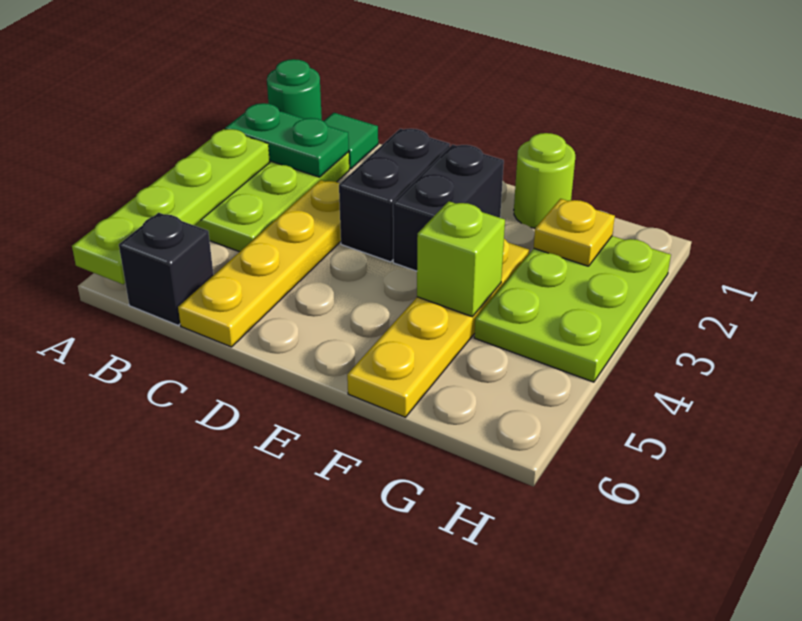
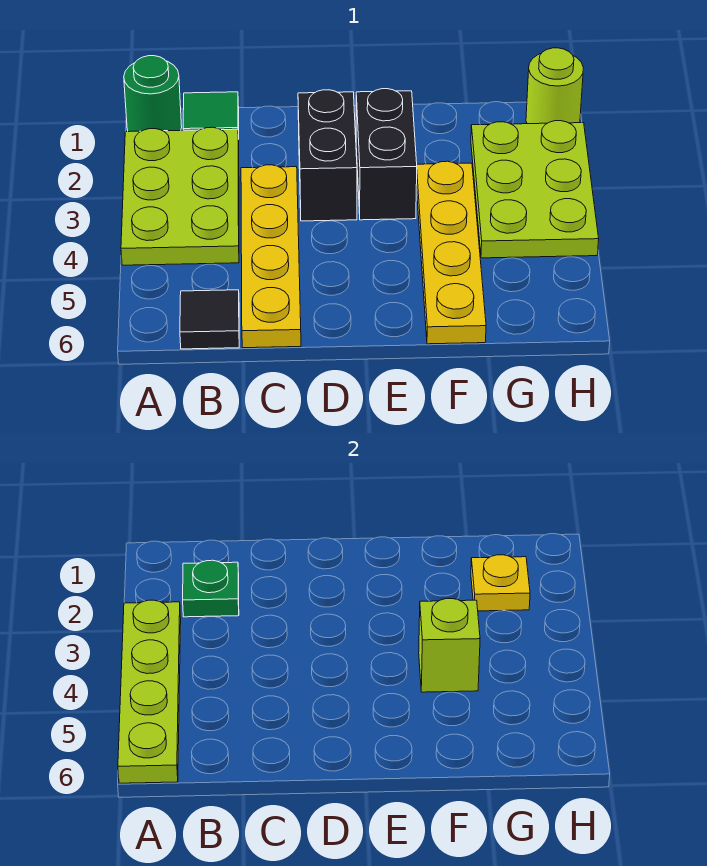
green plate A2:B2 level 2 -> green plate B2 level 2
black brick B6 level 1 -> black tile B6 level 1
lime round brick F1 level 1 -> lime round brick H1 level 1

